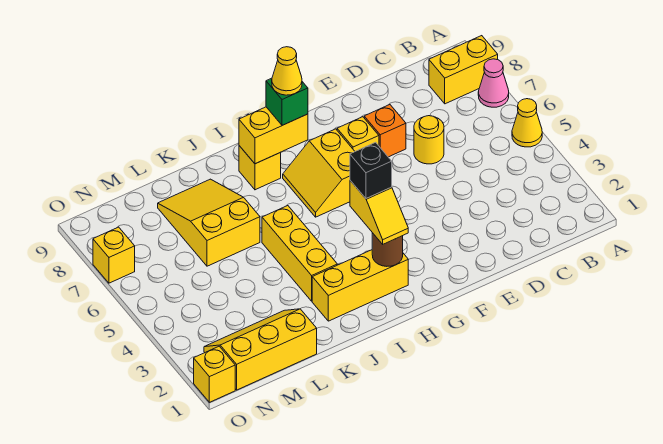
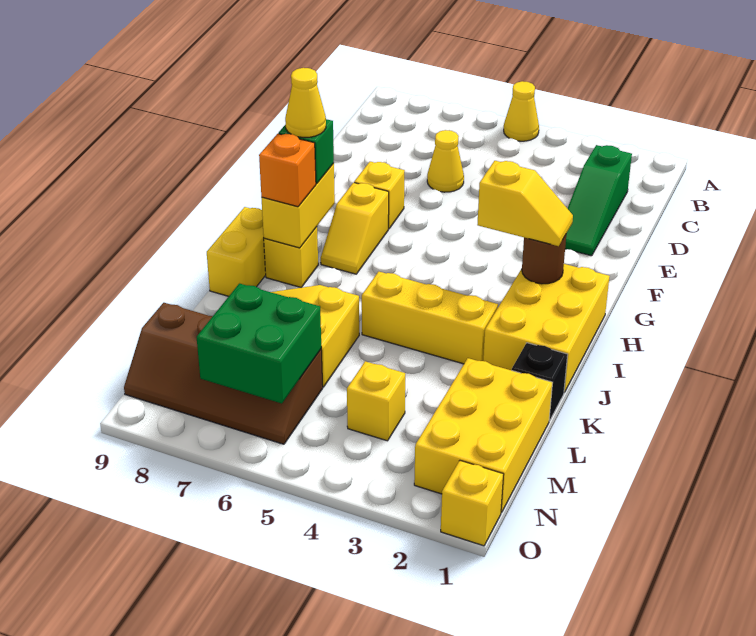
pink cone A7 level 1 -> none
yellow brick A8:B8 level 1 -> yellow brick I9:J9 level 1
none -> green slope C2:E2 level 1 top C
yellow round brick D6 level 1 -> yellow cone D6 level 1
orange brick E7 level 1 -> orange brick I8 level 3
yellow slope G6:H7 level 1 top G -> yellow slope G7:H7 level 1 top G
yellow brick H2:J2 level 1 -> yellow brick H1:J2 level 1
black brick H3 level 4 -> black brick K1 level 1
yellow slope L1:N2 level 1 top 1 -> yellow brick L1:N2 level 1
none -> brown slope M6:N9 level 1 top M
none -> green brick M6:N7 level 2
yellow brick O7 level 1 -> yellow brick M4 level 1

